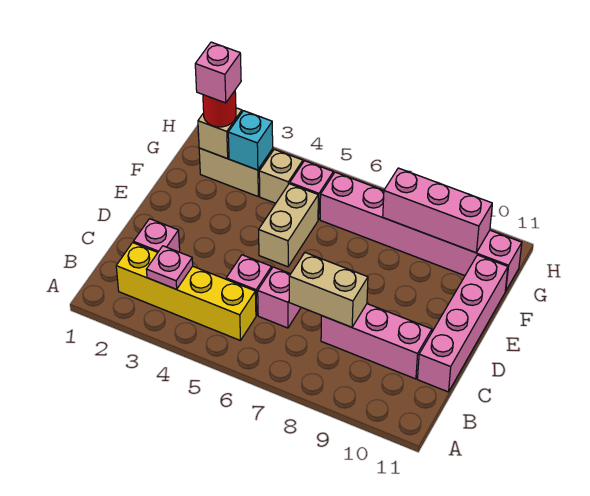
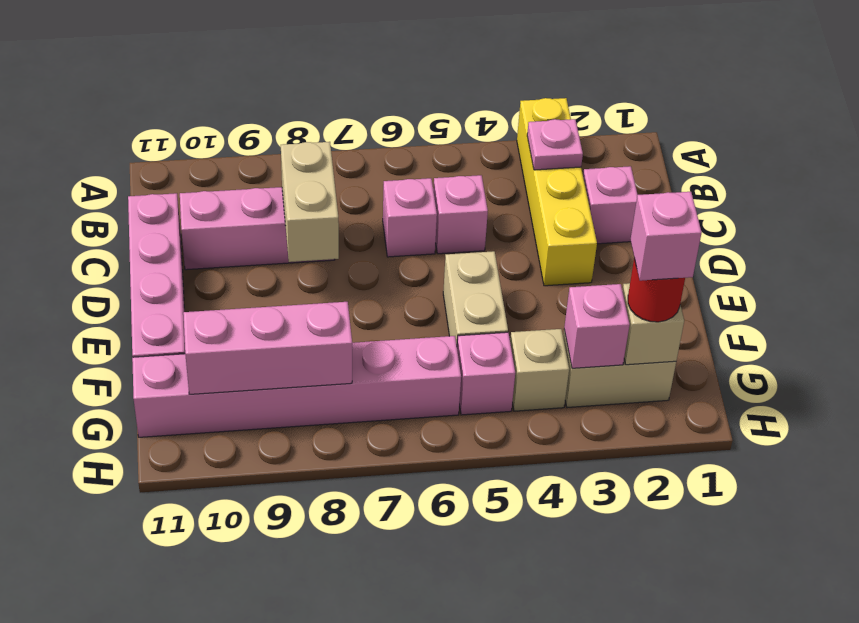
yellow brick B2:B5 level 1 -> yellow brick A3:D3 level 1
tan brick C7:C8 level 2 -> tan brick C8:D8 level 2
cyan brick G3 level 2 -> pink brick G3 level 2

